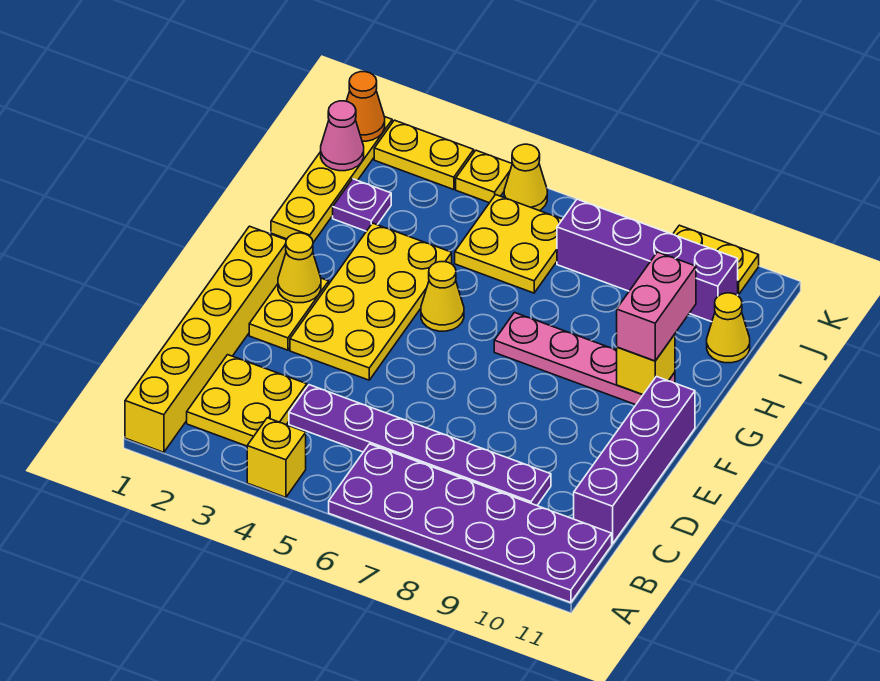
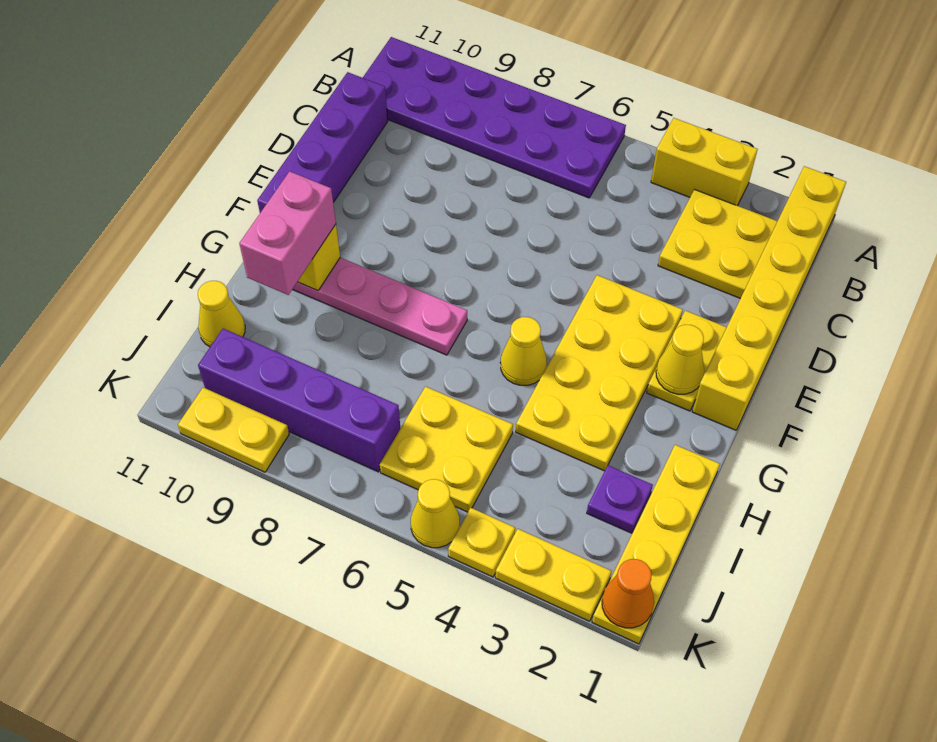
yellow brick A4 level 1 -> yellow brick A3:A4 level 1
purple plate C4:C9 level 1 -> none
pink cone J1 level 2 -> none

